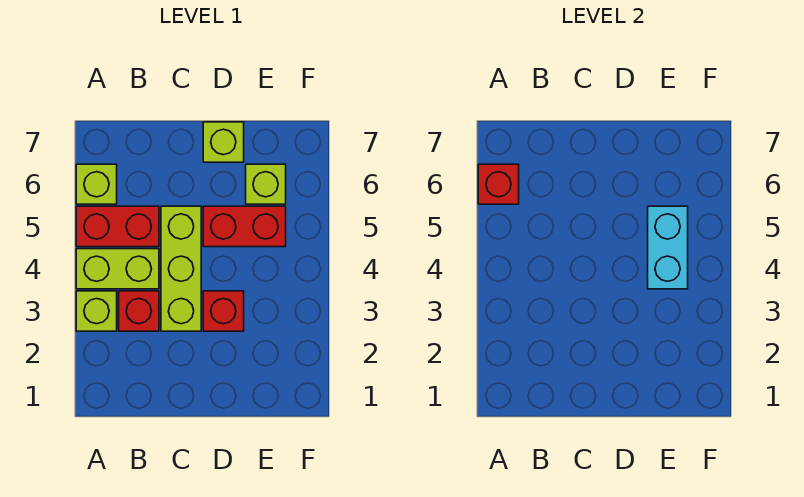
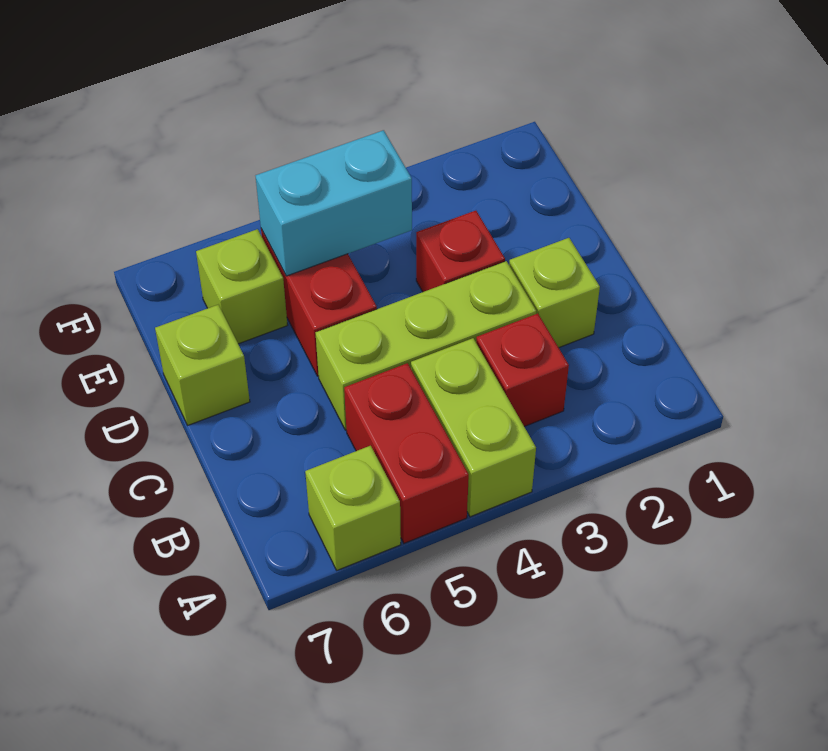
lime brick A3 level 1 -> lime brick C2 level 1
red brick A6 level 2 -> none

